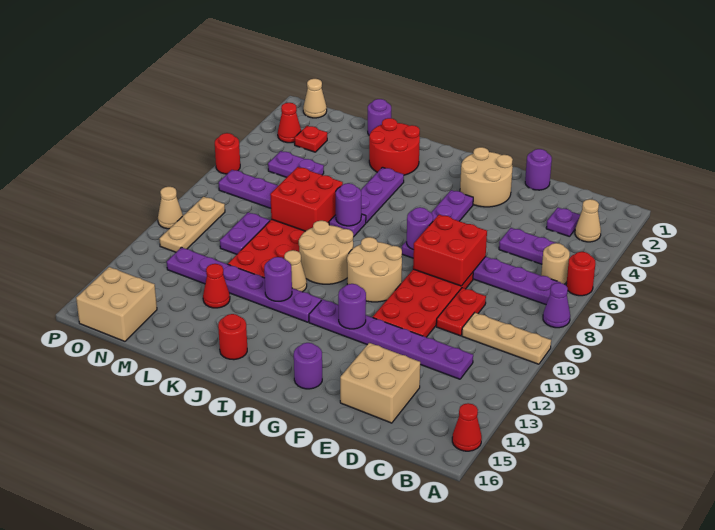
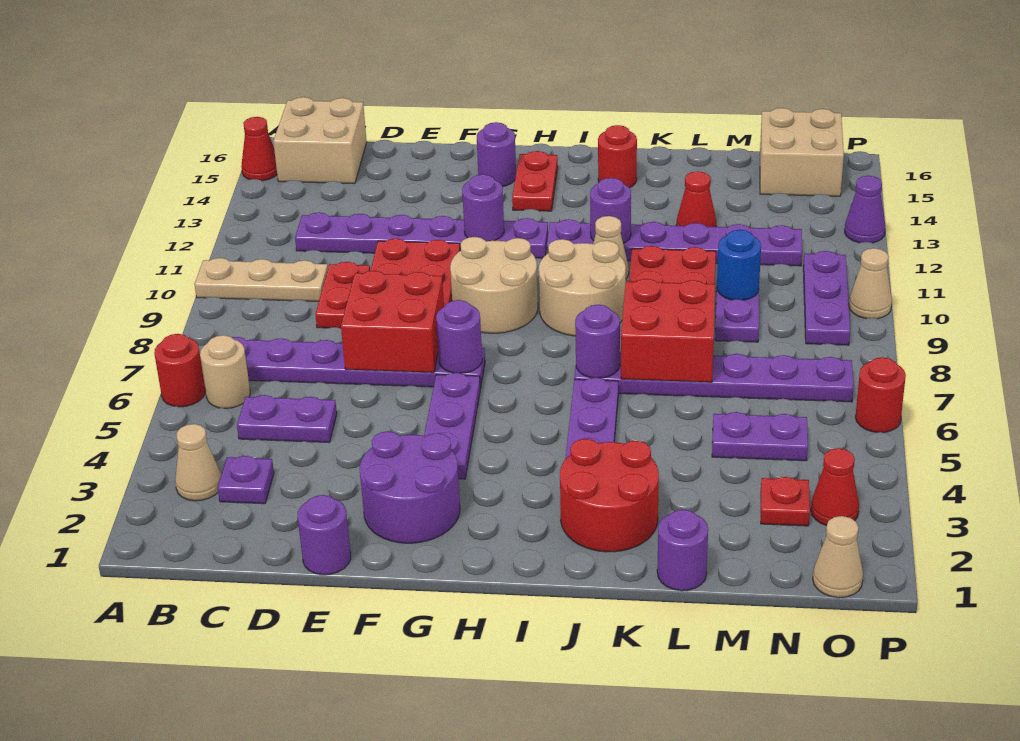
purple cone A8 level 1 -> purple cone P13 level 1
tan brick D14:E15 level 1 -> tan brick B15:C16 level 1
tan round brick F2:G3 level 1 -> purple round brick F2:G3 level 1
none -> red plate H14:H15 level 1
none -> blue round brick M10 level 2
tan plate O9:O11 level 1 -> purple plate O9:O11 level 1

